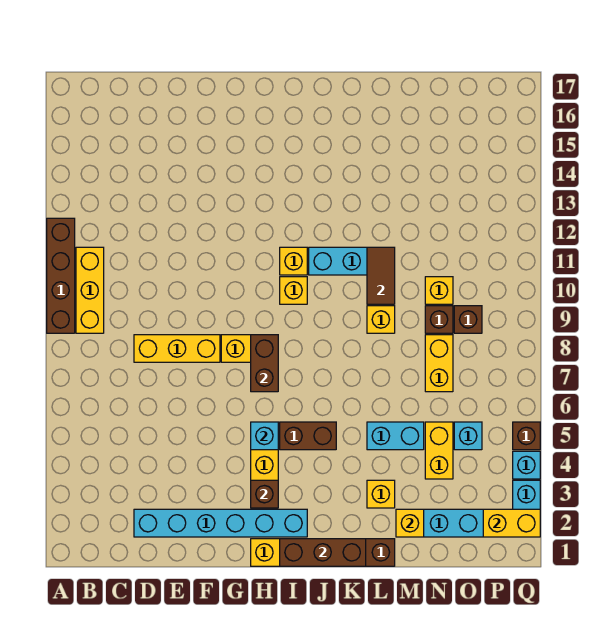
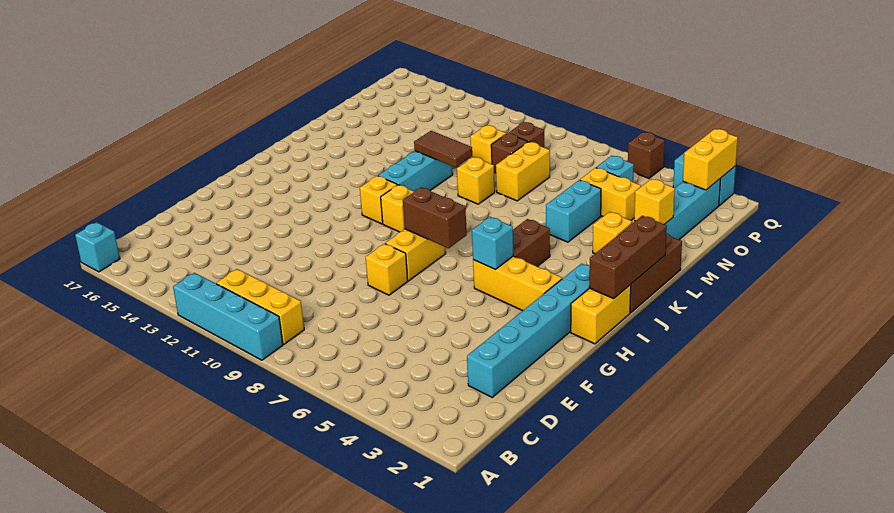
brown brick A9:A12 level 1 -> cyan brick A9:A12 level 1
yellow brick D8:F8 level 1 -> yellow brick F8 level 1
brown brick H3 level 2 -> none
yellow brick N7:N8 level 1 -> yellow brick M8:N8 level 1
cyan brick Q4 level 1 -> cyan brick A17 level 1

